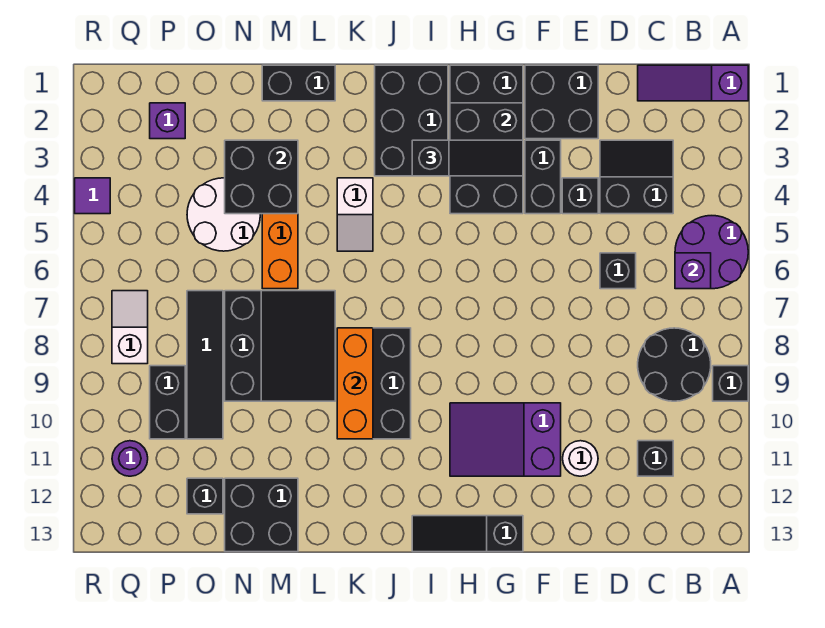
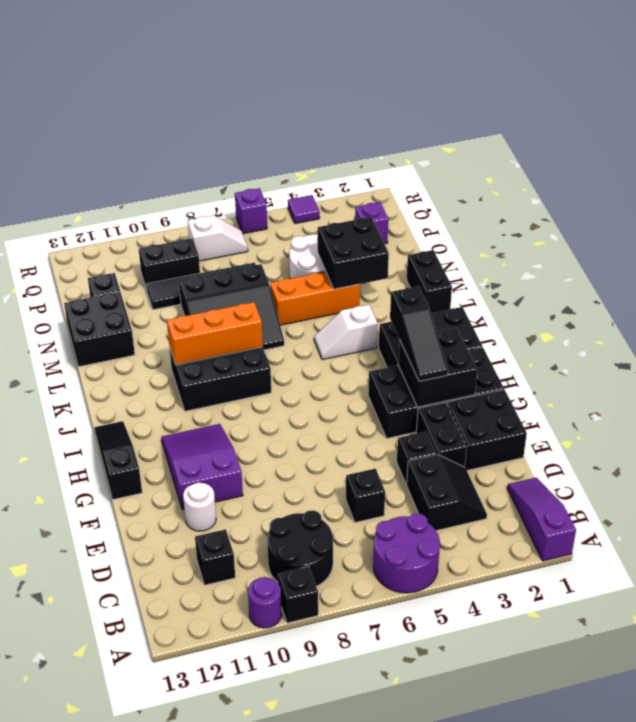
purple brick B6 level 2 -> purple brick R6 level 1
black brick F3:F4 level 1 -> black brick E3:F3 level 1
purple round brick Q11 level 1 -> purple round brick A10 level 1

